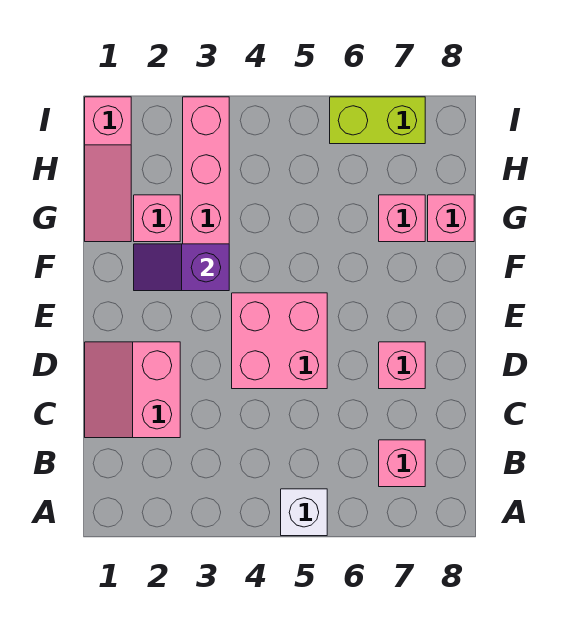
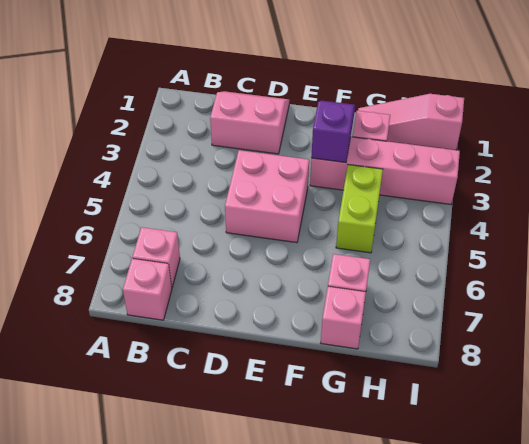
white brick A5 level 1 -> none
pink brick D7 level 1 -> pink brick B8 level 1
lime brick I6:I7 level 1 -> lime brick G4:G5 level 1

